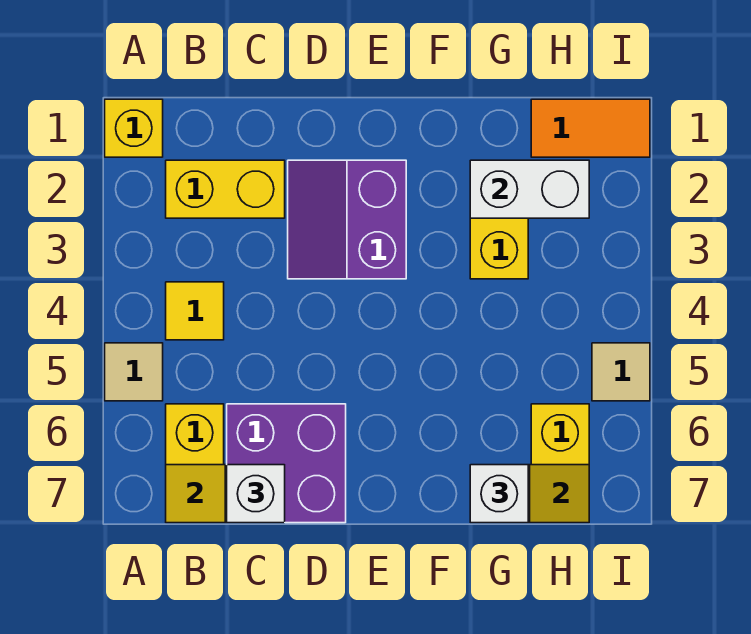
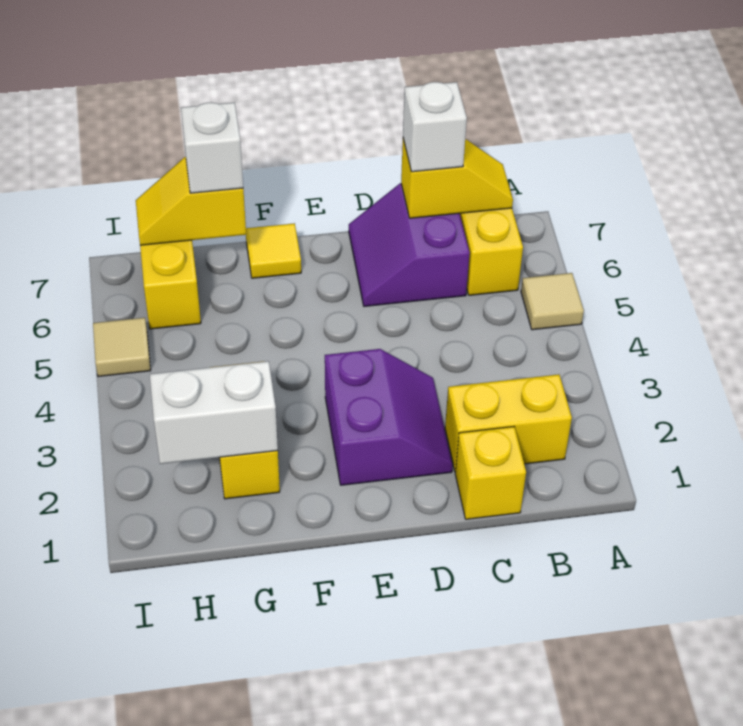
yellow brick A1 level 1 -> yellow brick C1 level 1
yellow tile B4 level 1 -> yellow tile F7 level 1
purple brick C6:D7 level 1 -> purple slope C6:D7 level 1 top C
orange tile H1:I1 level 1 -> none

